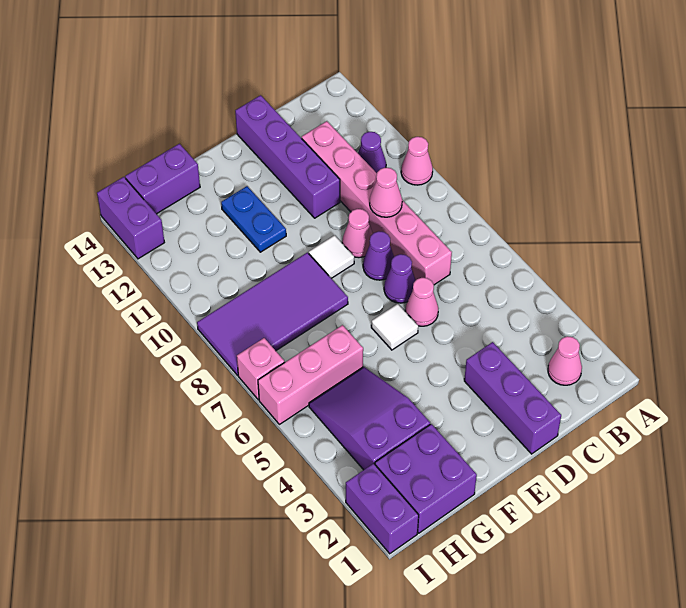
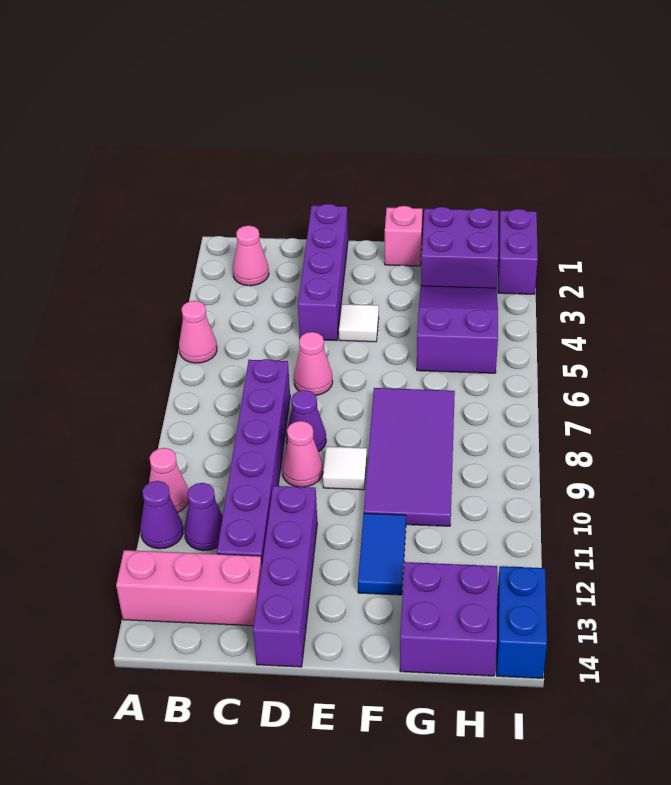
pink brick C7:C12 level 1 -> purple brick C7:C12 level 1
pink cone C9 level 2 -> pink cone A5 level 1
purple brick D1:D3 level 1 -> purple brick D1:D4 level 1
purple cone D7 level 1 -> purple cone A11 level 1
white tile E6 level 1 -> white tile E4 level 1
purple tile F8:I9 level 1 -> purple tile F7:G10 level 1
blue plate F11:F12 level 1 -> blue tile F11:F12 level 1
purple slope G3:H5 level 1 top 3 -> purple slope G3:H5 level 1 top 5
pink brick G6:I6 level 1 -> pink brick A13:C13 level 1
purple brick G14:H14 level 1 -> purple brick G13:H14 level 1
pink brick I7 level 1 -> pink brick F1 level 1
purple brick I13:I14 level 1 -> blue brick I13:I14 level 1

